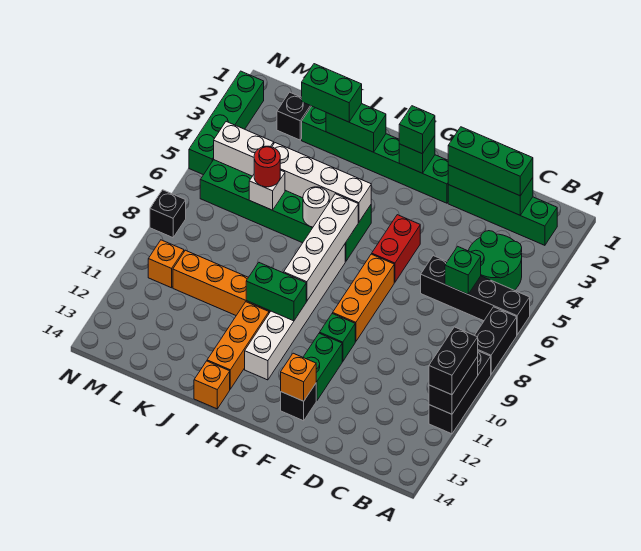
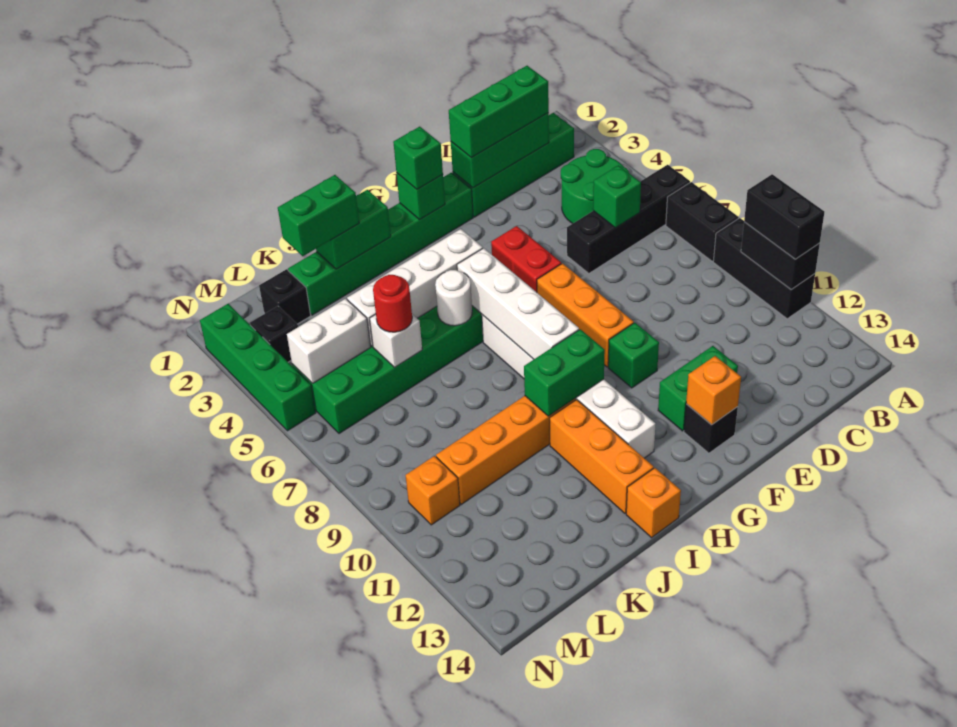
green brick F11:F12 level 1 -> green brick E12:F12 level 1
black brick N8 level 1 -> black brick M3 level 1

